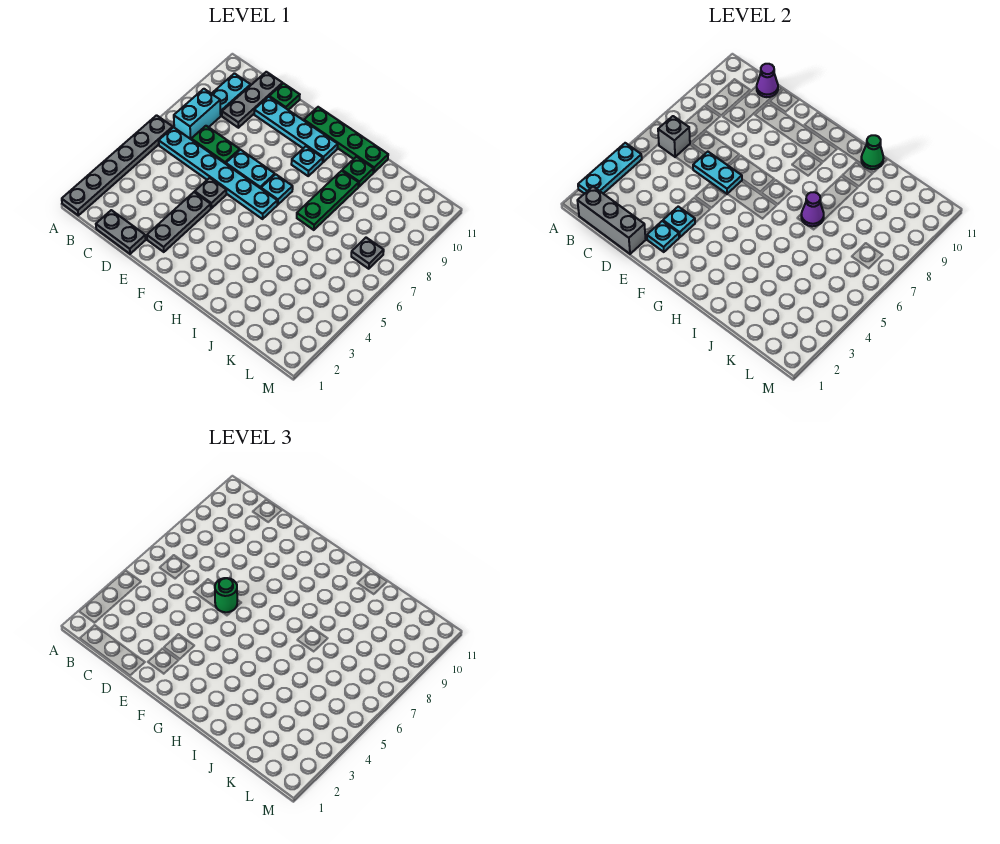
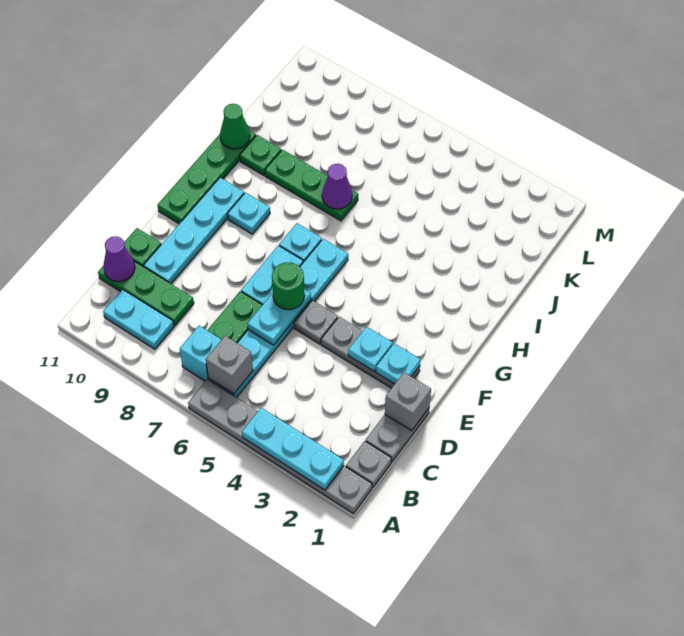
grey brick B1:D1 level 2 -> grey brick D1 level 2
cyan brick B7:B8 level 1 -> cyan brick B7 level 1
grey plate C9:C11 level 1 -> green plate C9:C11 level 1
grey plate L7 level 1 -> grey plate B1 level 1

